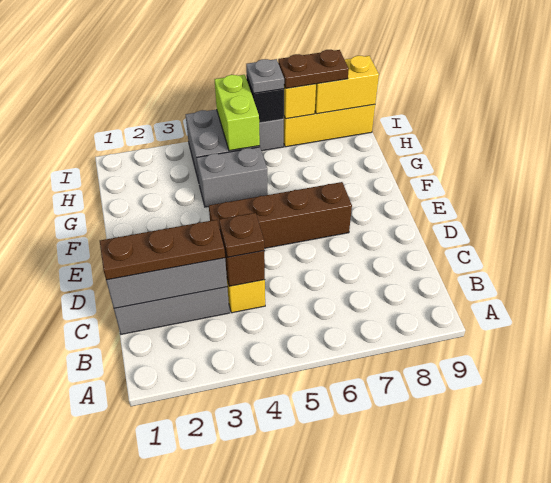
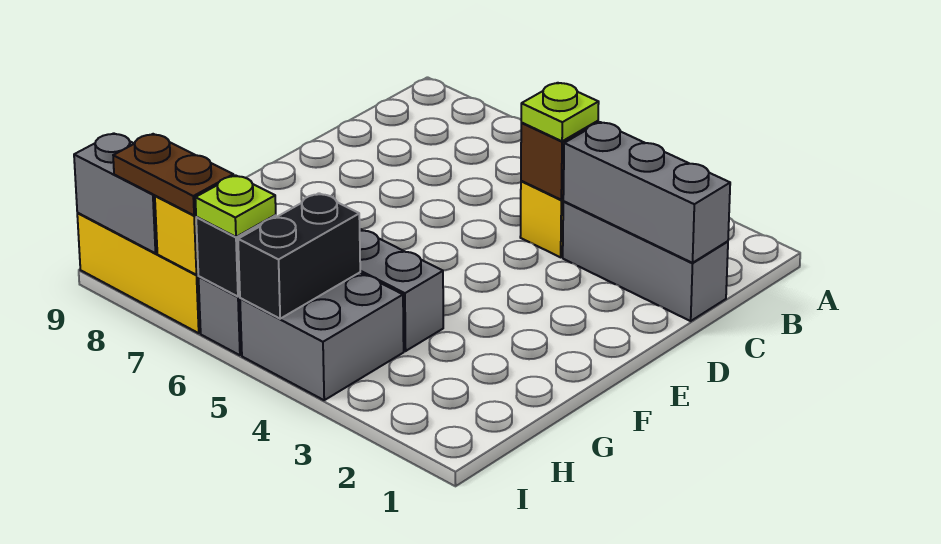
brown plate C1:C3 level 3 -> none
brown plate C4 level 3 -> lime plate C4 level 3
brown brick E4:E7 level 1 -> none
lime brick H5:I5 level 2 -> black brick H5:I5 level 2
grey plate I6 level 3 -> lime plate I6 level 3
yellow brick I8:I9 level 2 -> grey brick I8:I9 level 2

